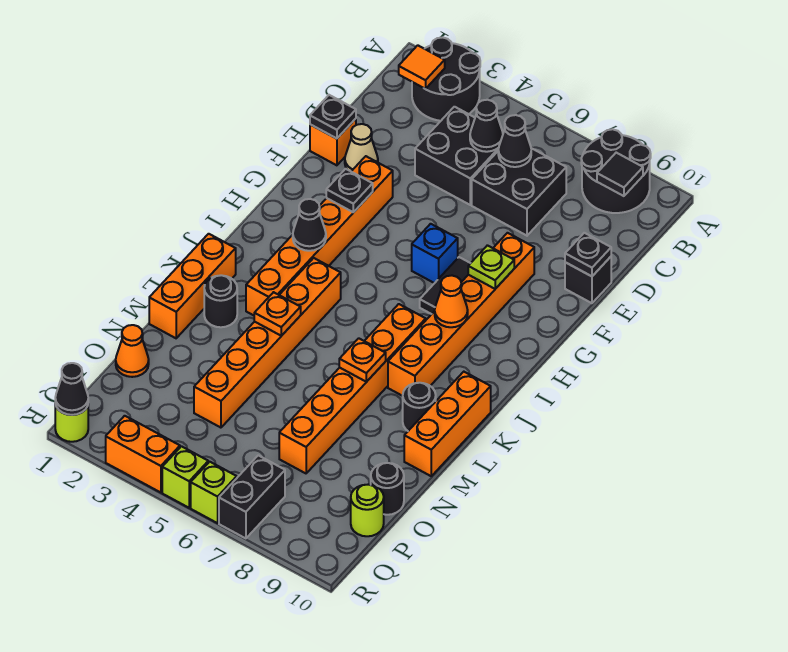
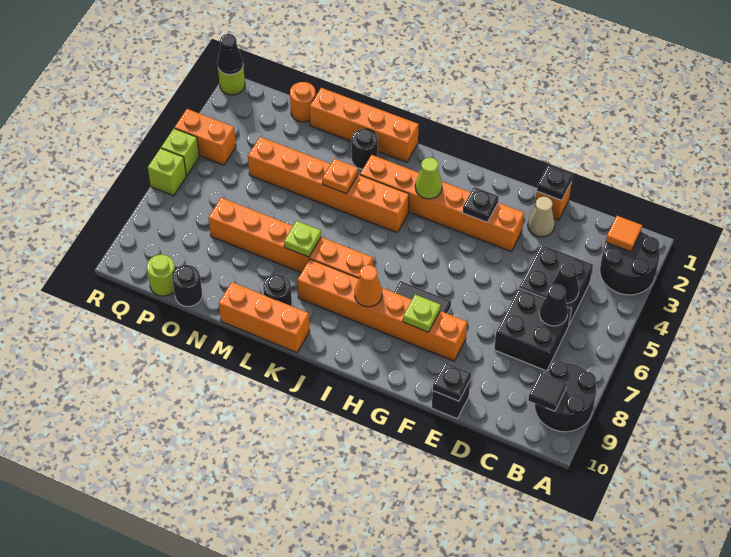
blue brick G6 level 1 -> none
black cone I3 level 2 -> lime cone I3 level 2
orange brick K1:M1 level 1 -> orange brick K1:N1 level 1
orange plate L7 level 2 -> lime plate L7 level 2
orange cone O1 level 1 -> orange round brick O1 level 1
black brick Q7:R7 level 1 -> none
orange brick R3:R4 level 1 -> orange brick Q4:R4 level 1

